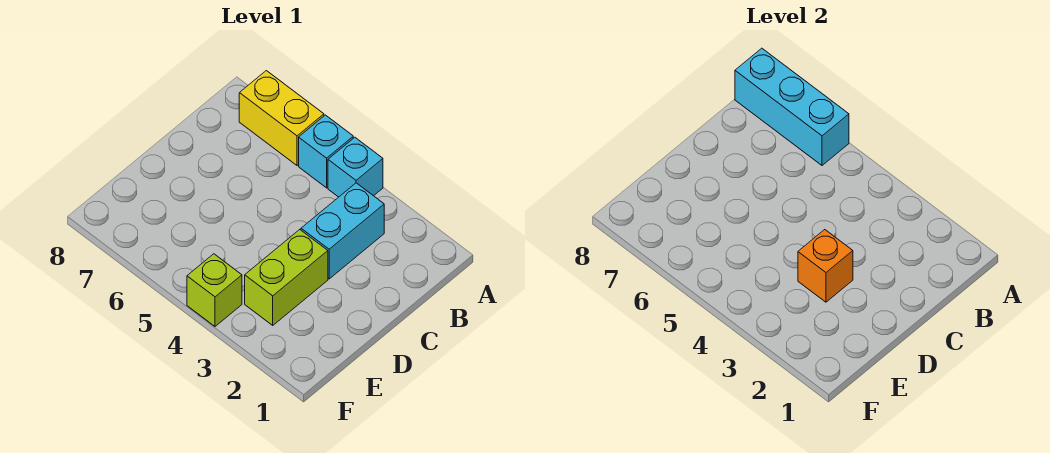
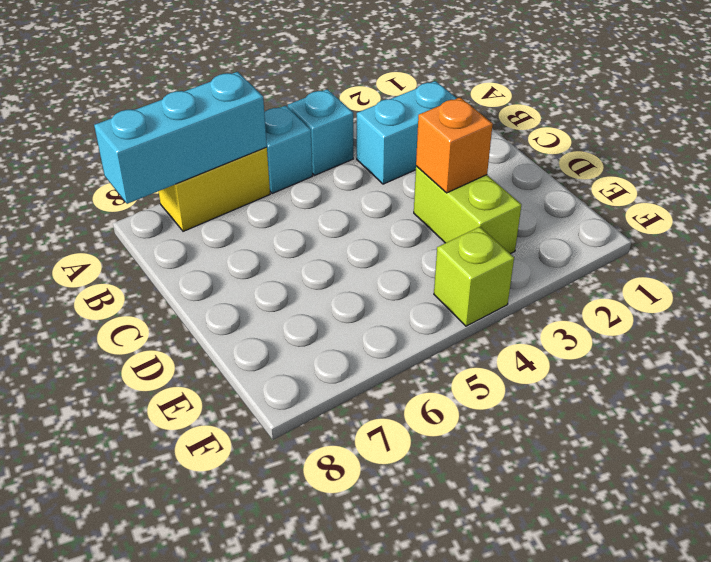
cyan brick B3:C3 level 1 -> cyan brick B2:B3 level 1

